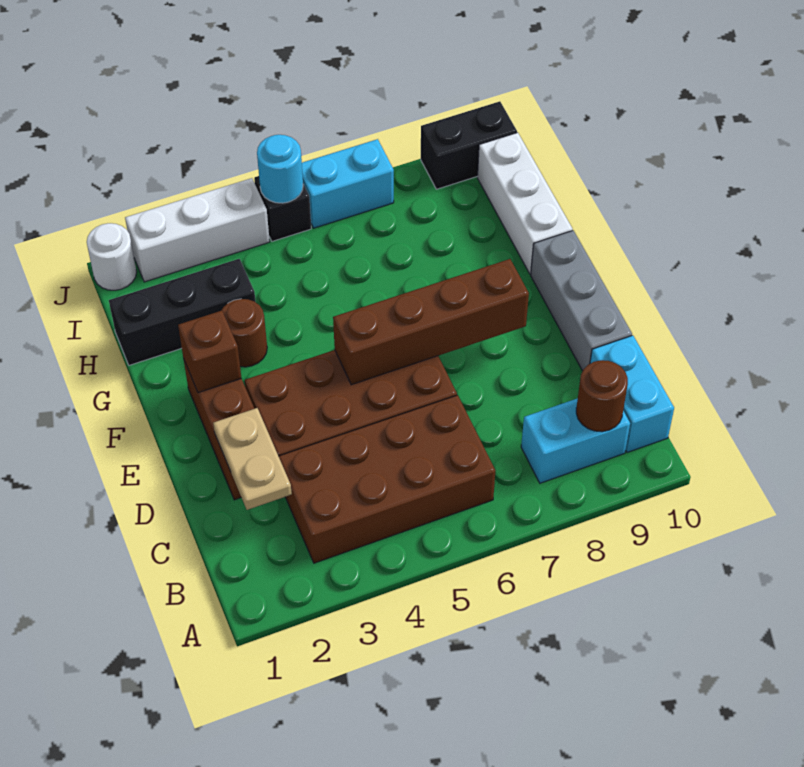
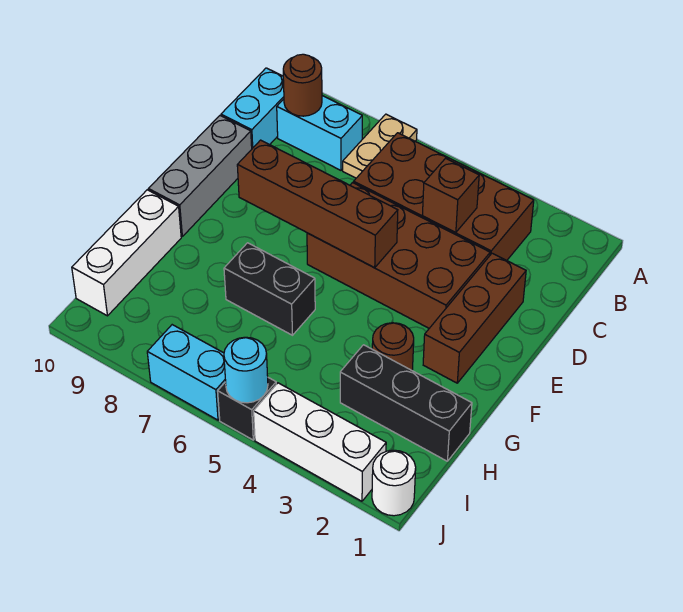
tan plate C2:D2 level 2 -> tan plate A7:B7 level 1
brown brick F2 level 2 -> brown brick C4 level 2
black brick J9:J10 level 1 -> black brick G6:G7 level 1

